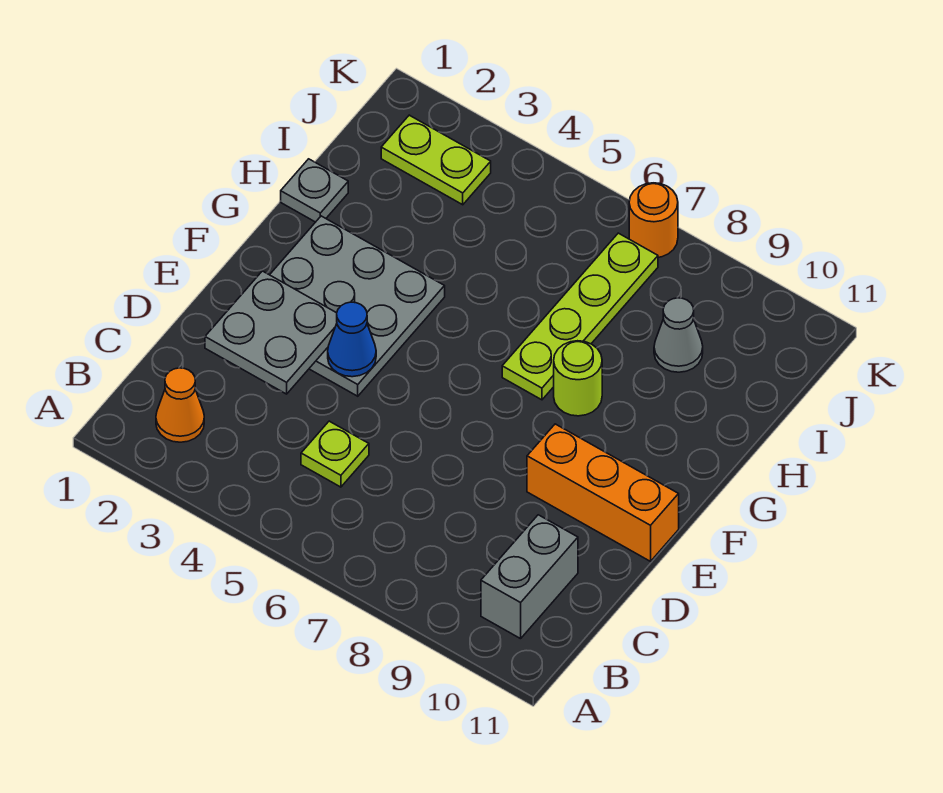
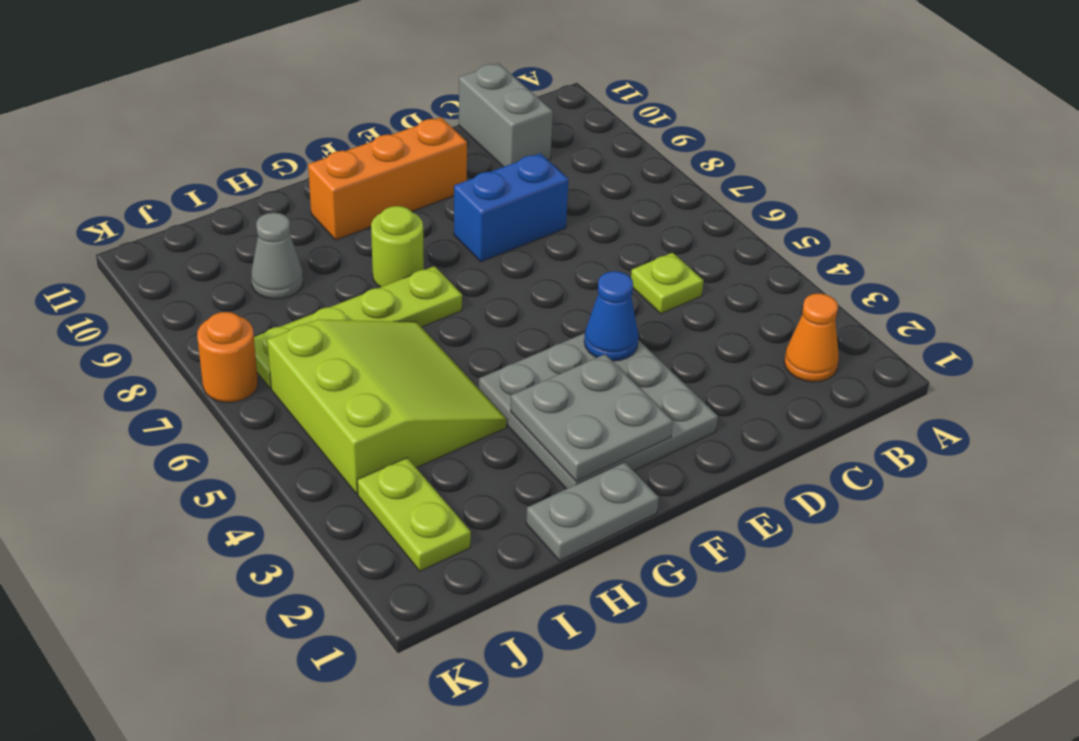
grey brick B10:C10 level 1 -> grey brick C10:C11 level 1
grey plate D2:E3 level 2 -> grey plate F2:G3 level 2
none -> blue brick D8:E8 level 1
orange brick E9:E11 level 1 -> orange brick E10:G10 level 1
grey plate H1 level 1 -> grey plate G1:H1 level 1
none -> lime slope H4:J6 level 1 top J

